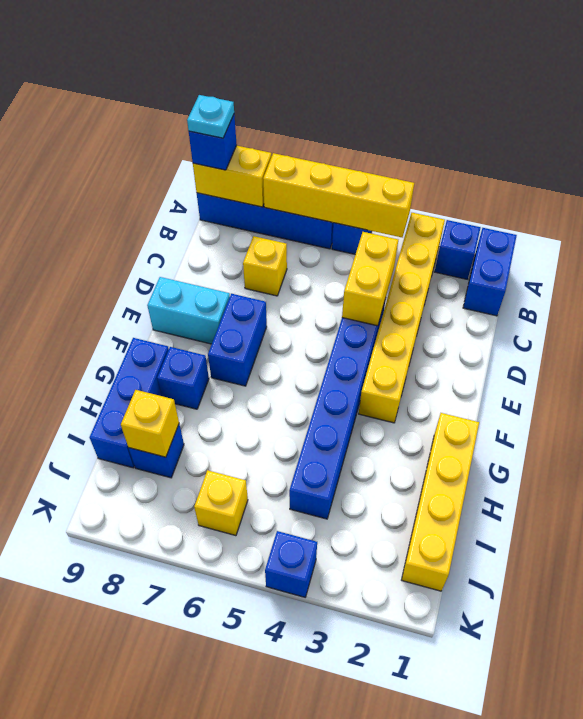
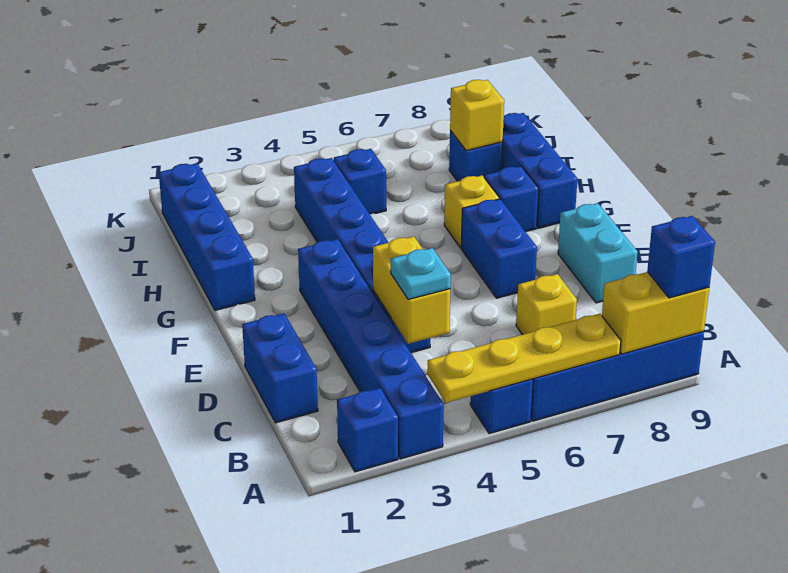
blue brick A1:B1 level 1 -> blue brick C1:D1 level 1
yellow brick A3:F3 level 1 -> blue brick A3:F3 level 1
yellow brick A4:A7 level 2 -> yellow plate A4:A7 level 2
cyan plate A9 level 4 -> cyan plate C4 level 3
cyan brick E8:E9 level 1 -> cyan brick D9:E9 level 1
yellow brick G1:J1 level 1 -> blue brick G1:J1 level 1
yellow brick J6 level 1 -> yellow brick G7 level 1
blue brick K4 level 1 -> blue brick I5 level 1

